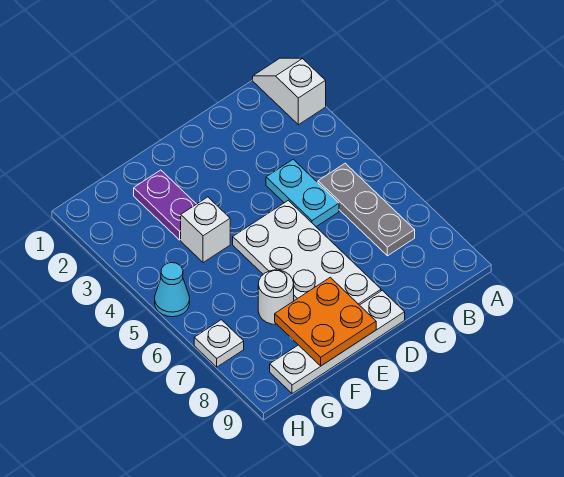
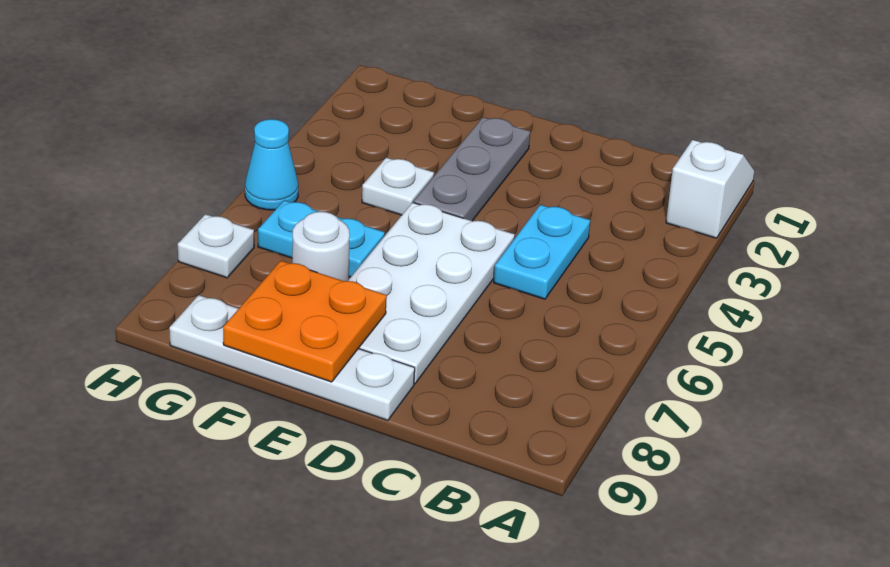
grey plate B5:B7 level 1 -> grey plate E2:E4 level 1
purple plate F2:F3 level 1 -> none
white brick F4 level 1 -> white plate F4 level 1
none -> cyan plate F6:G6 level 1

